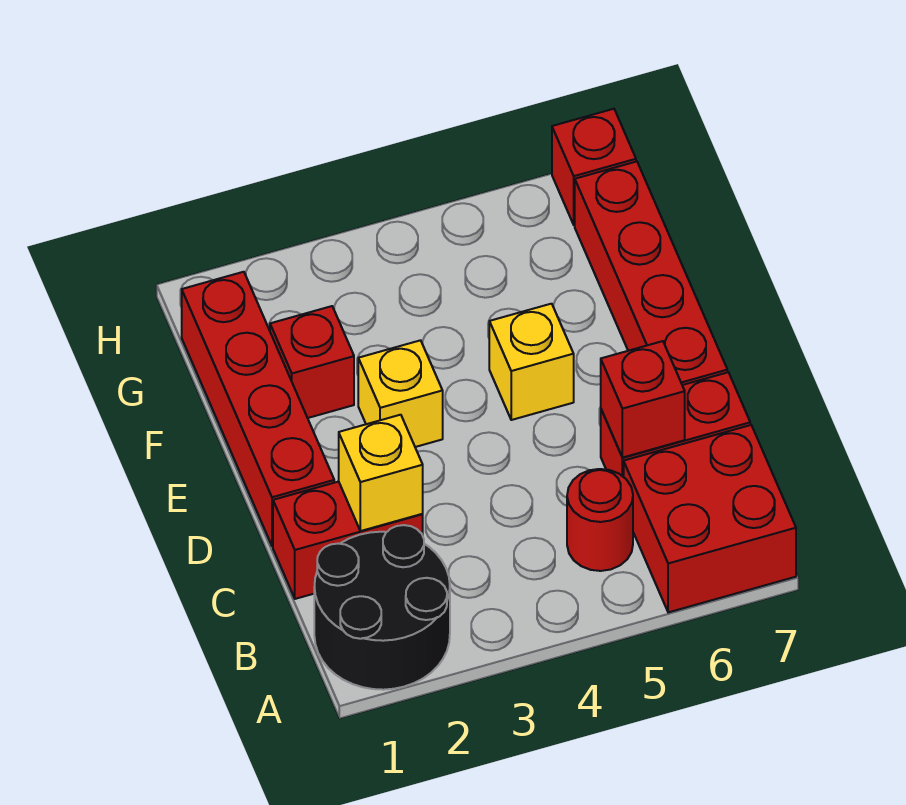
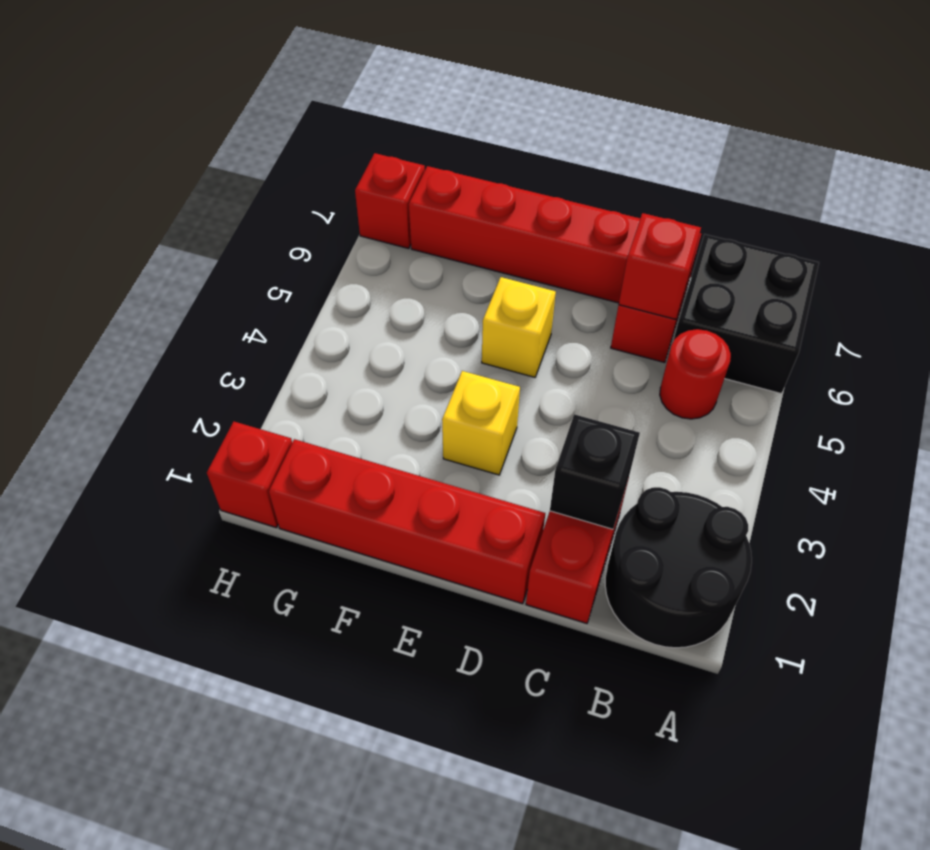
red brick A6:B7 level 1 -> black brick A6:B7 level 1
yellow brick C2 level 2 -> black brick C2 level 2
red brick F2 level 1 -> red brick H1 level 1

